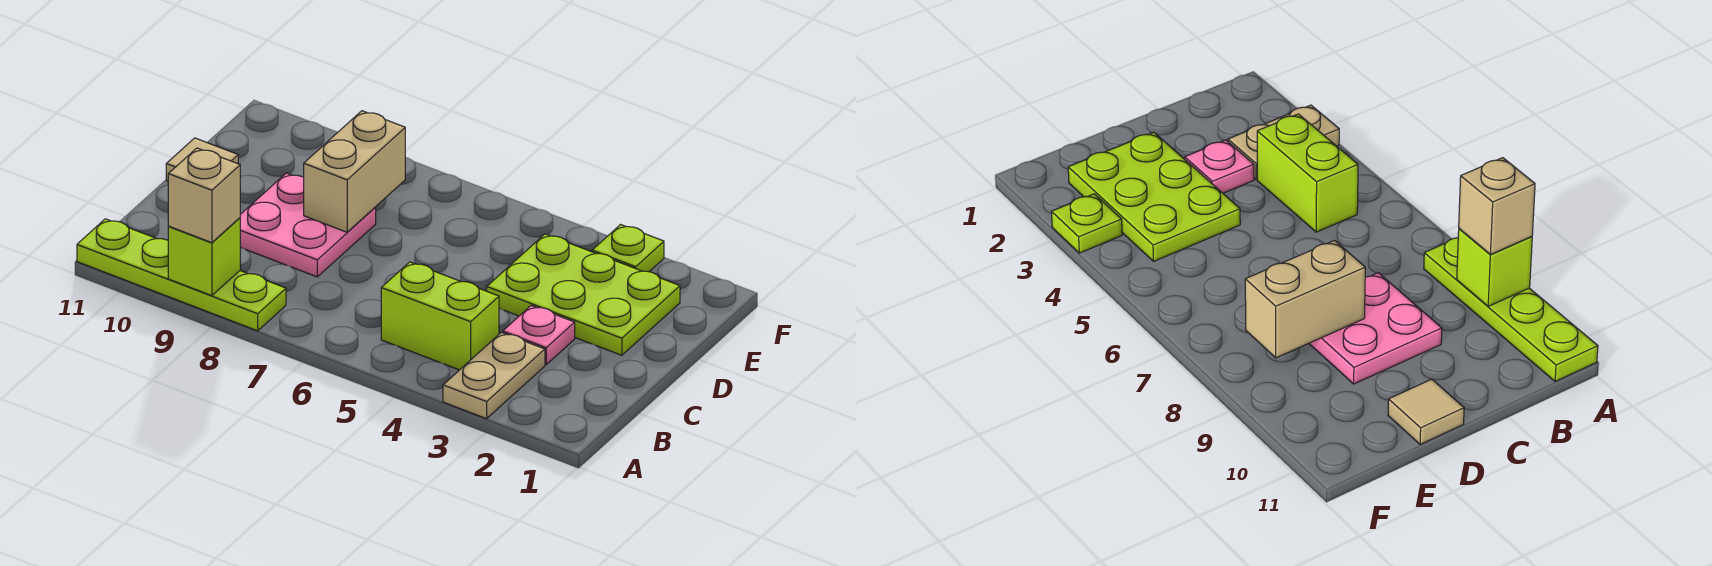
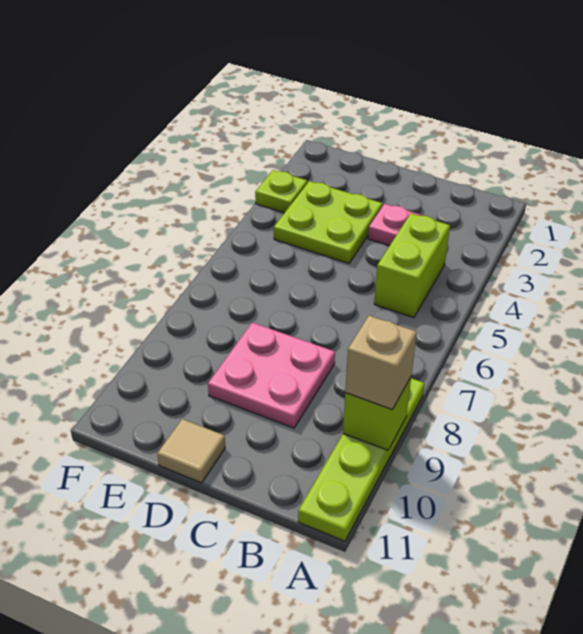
tan plate A3:B3 level 1 -> none
lime plate D2:E4 level 1 -> lime plate D3:E4 level 1
tan brick D8:E8 level 2 -> none

